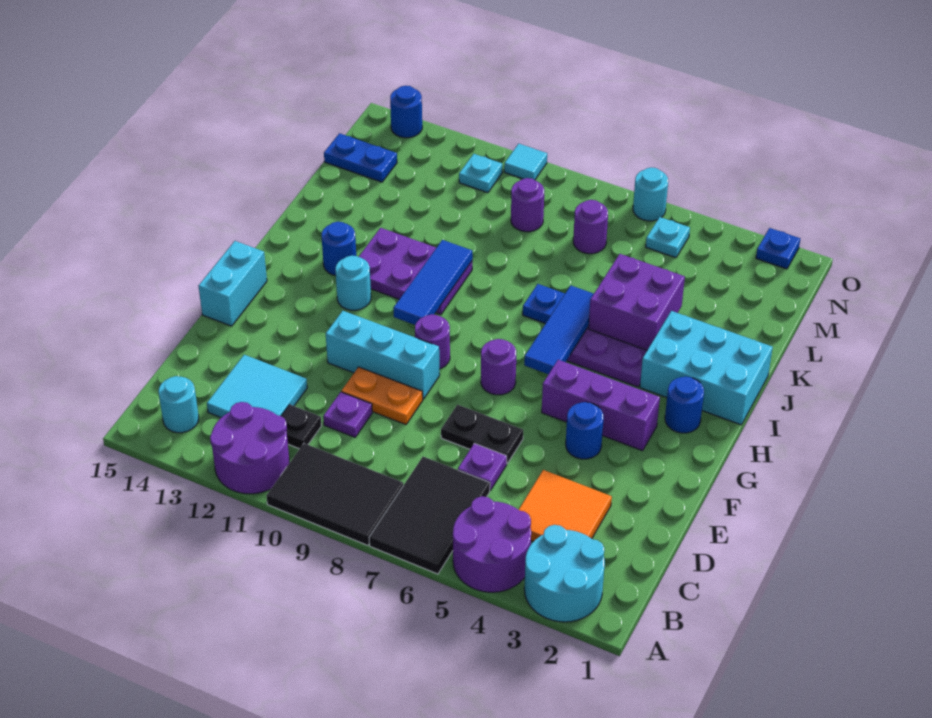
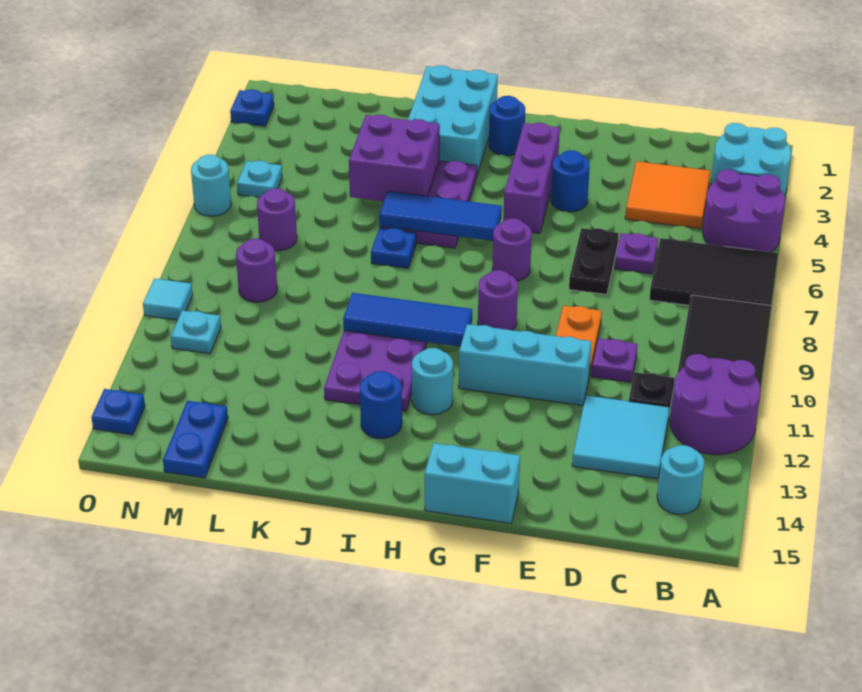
cyan brick F9:F11 level 1 -> cyan brick E11:G11 level 1
blue round brick O14 level 1 -> blue plate O14 level 1

